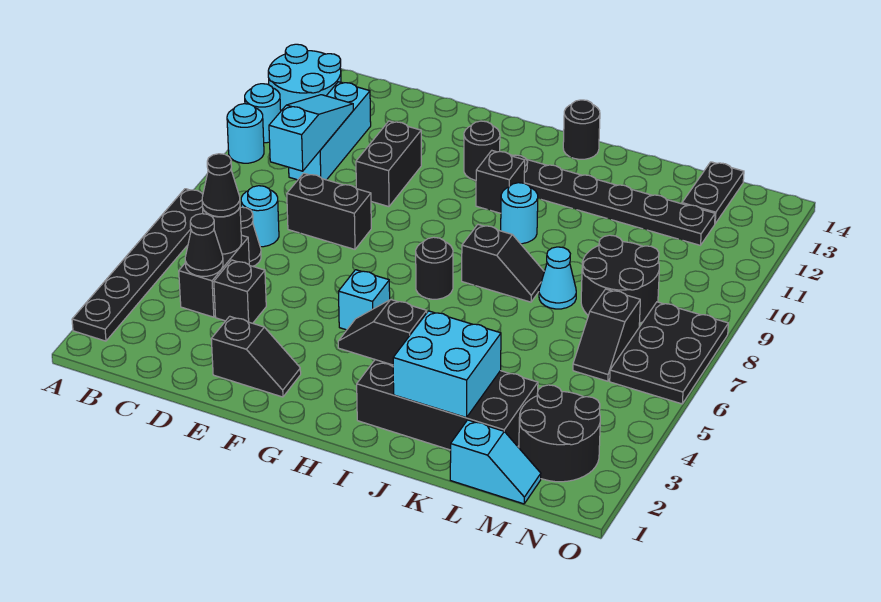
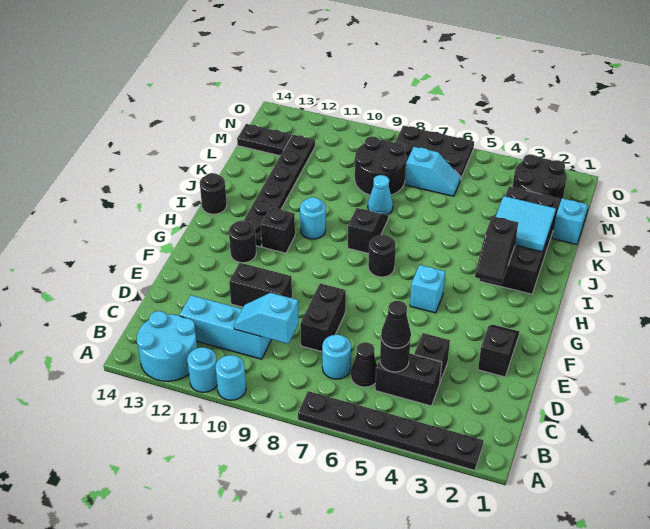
black cone C4 level 2 -> none
cyan slope C9:C11 level 2 top 9 -> cyan slope C9:C10 level 2 top 9
cyan brick J2:K3 level 2 -> cyan tile J2:K3 level 2
black slope M6:M7 level 1 top 7 -> cyan slope M6:M7 level 1 top 7

